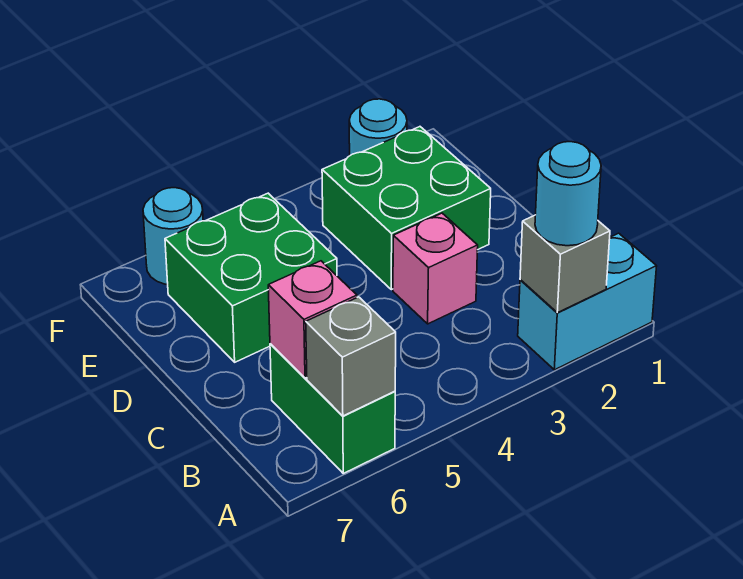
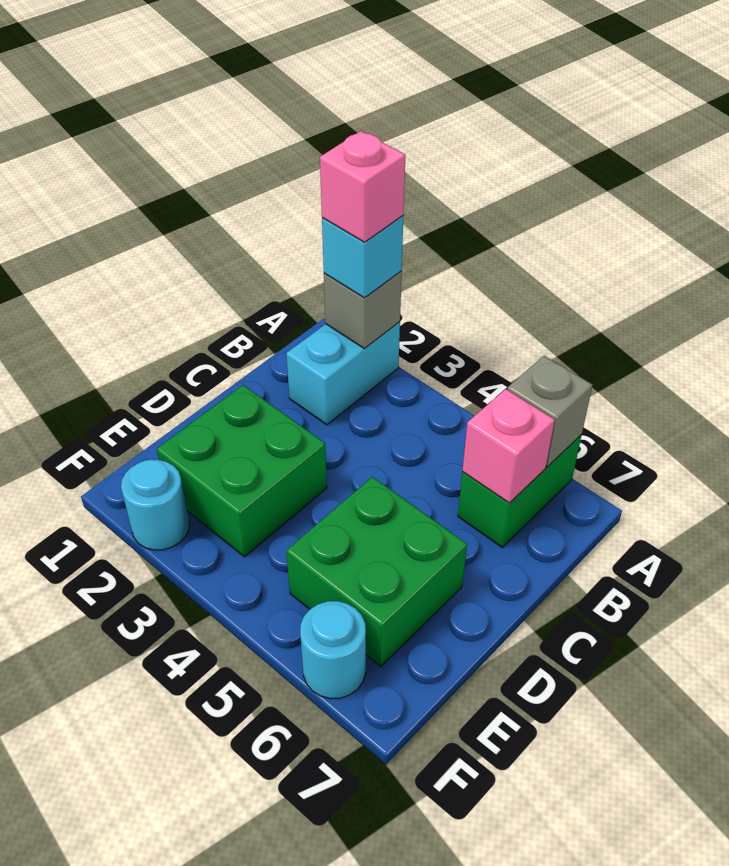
cyan brick A1:A2 level 1 -> cyan brick A2:B2 level 1
cyan round brick A2 level 3 -> cyan brick A2 level 3
pink brick C3 level 1 -> pink brick A2 level 4

